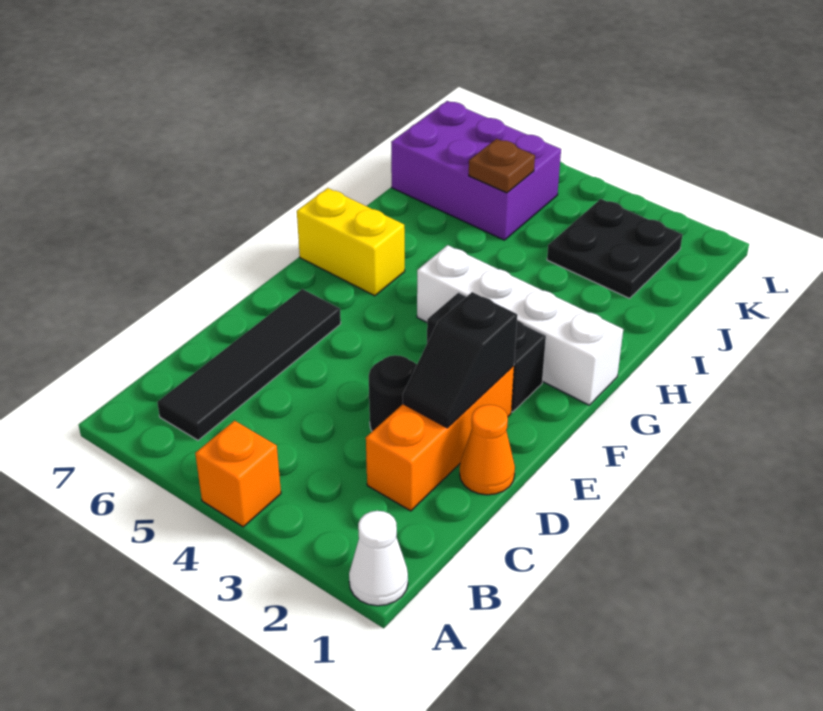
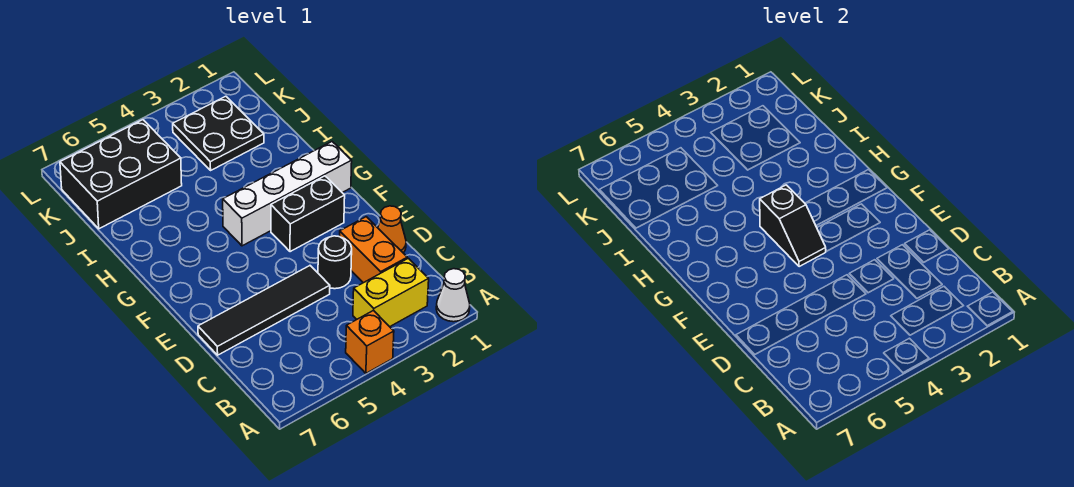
black tile B6:E6 level 1 -> black tile D4:D7 level 1
orange brick C2:E2 level 1 -> orange brick C2:D2 level 1
black slope D2:E2 level 2 top E -> black slope F4:G4 level 2 top G
yellow brick G6:G7 level 1 -> yellow brick B2:B3 level 1
purple brick J5:K7 level 1 -> black brick J5:K7 level 1
brown plate J5 level 2 -> none

